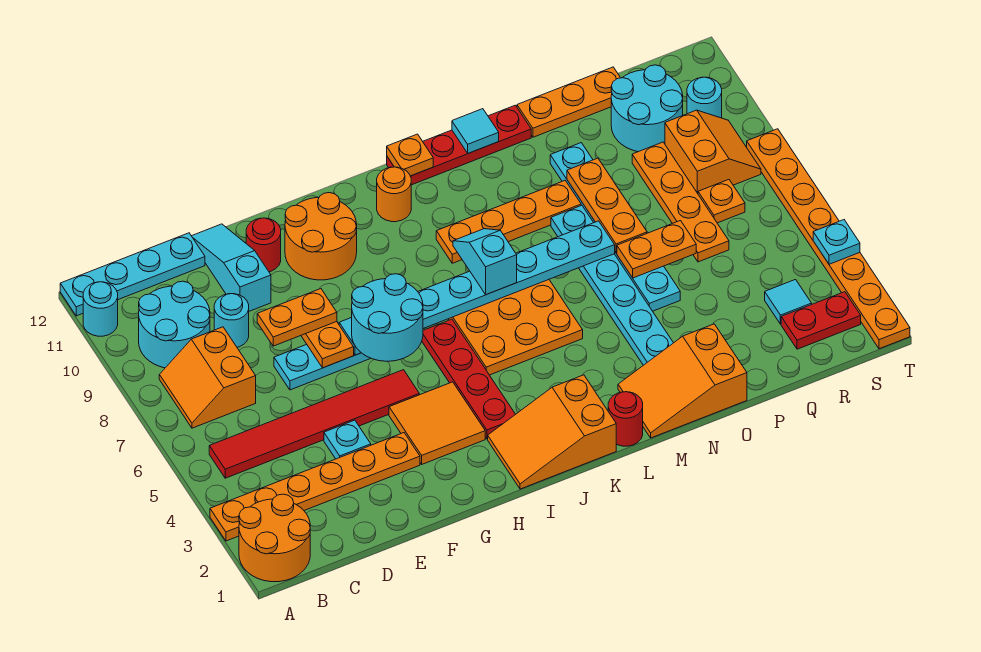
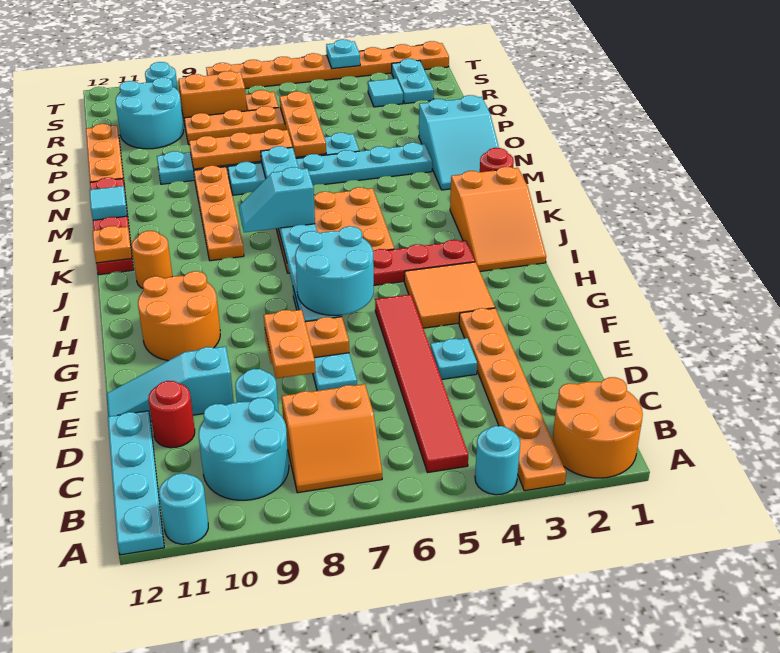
none -> cyan round brick A4 level 1
red round brick F11 level 1 -> red round brick D11 level 1
orange slope M1:O2 level 1 top O -> cyan slope M1:O2 level 1 top O
orange plate O6:P6 level 2 -> orange plate O6:Q6 level 2
red plate R2:S2 level 1 -> cyan plate R2:S2 level 1

